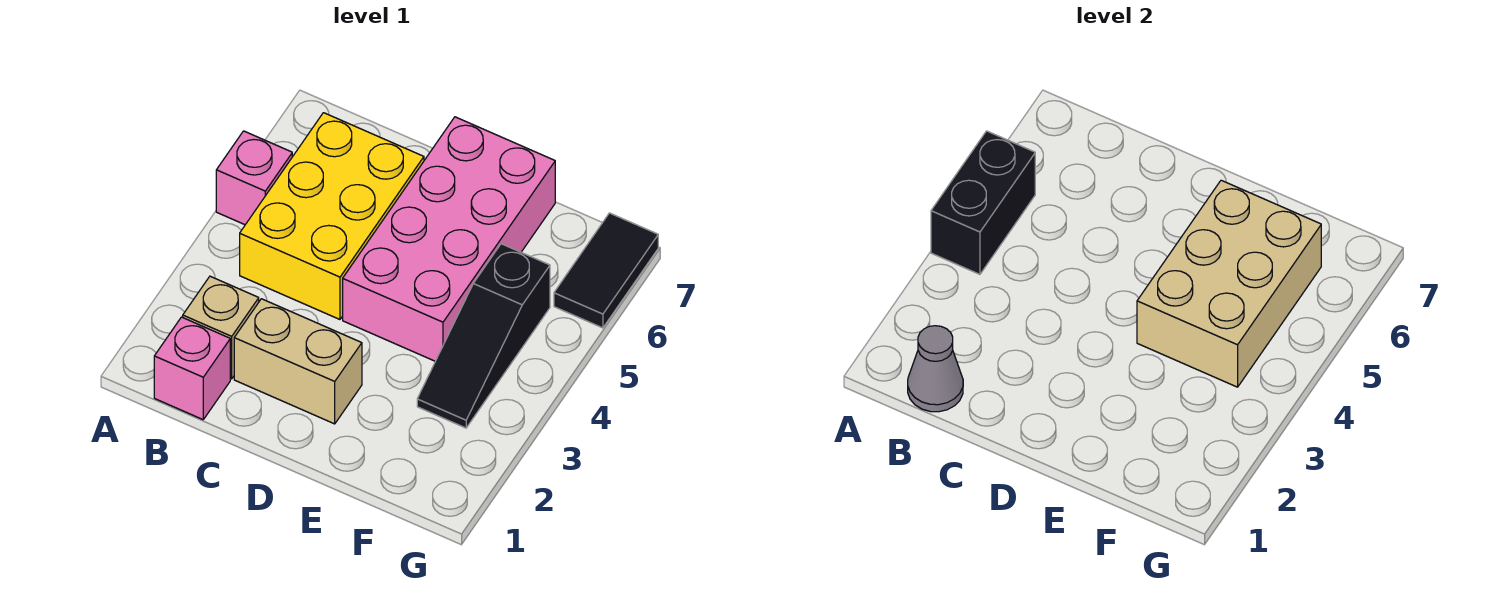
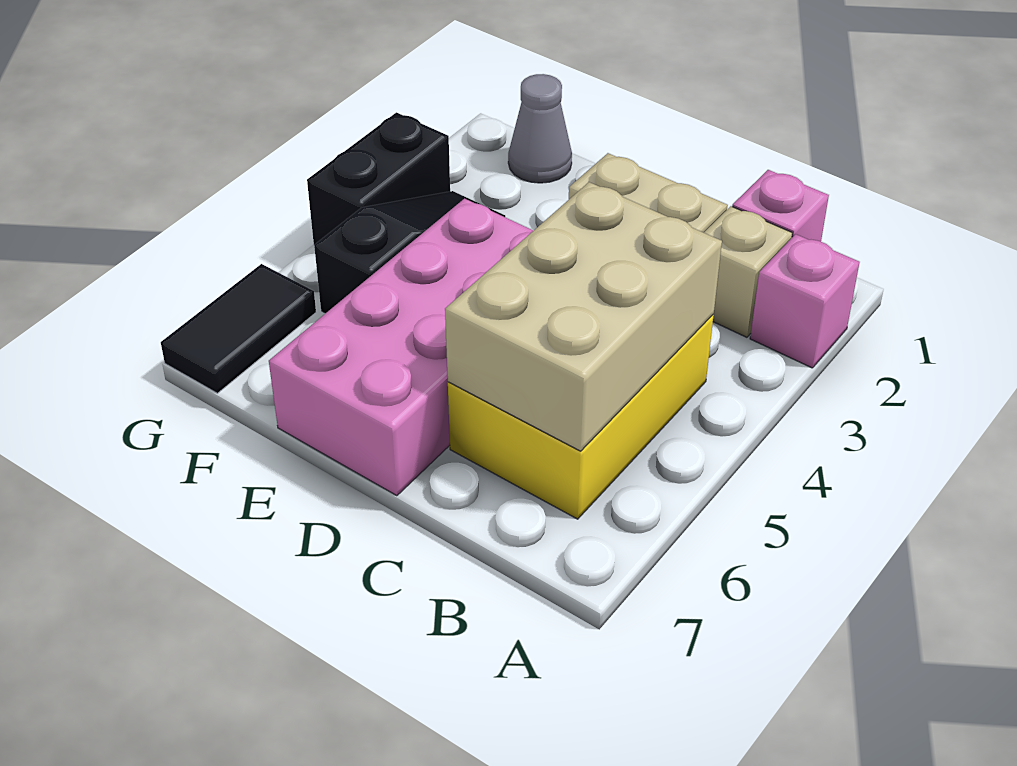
black brick A4:A5 level 2 -> black brick G3:G4 level 1
pink brick A5 level 1 -> pink brick A2 level 1
grey cone B1 level 2 -> grey cone F1 level 1
tan brick E4:F6 level 2 -> tan brick B4:C6 level 2

